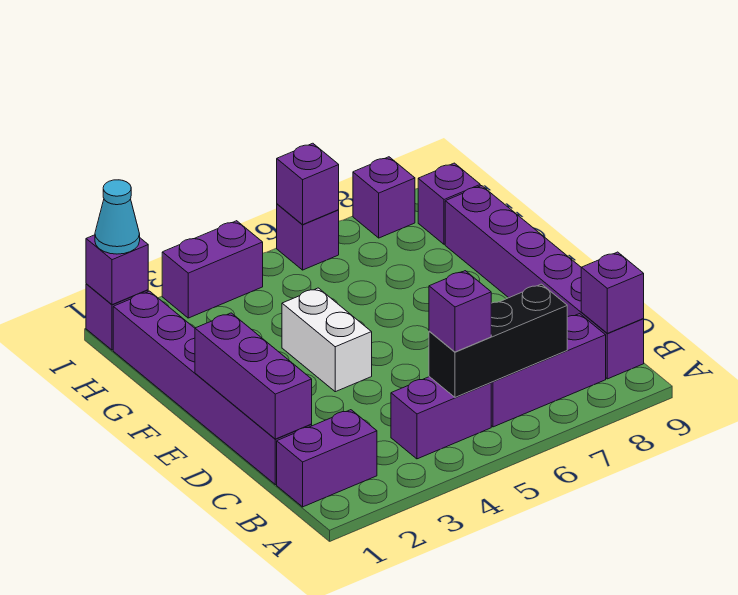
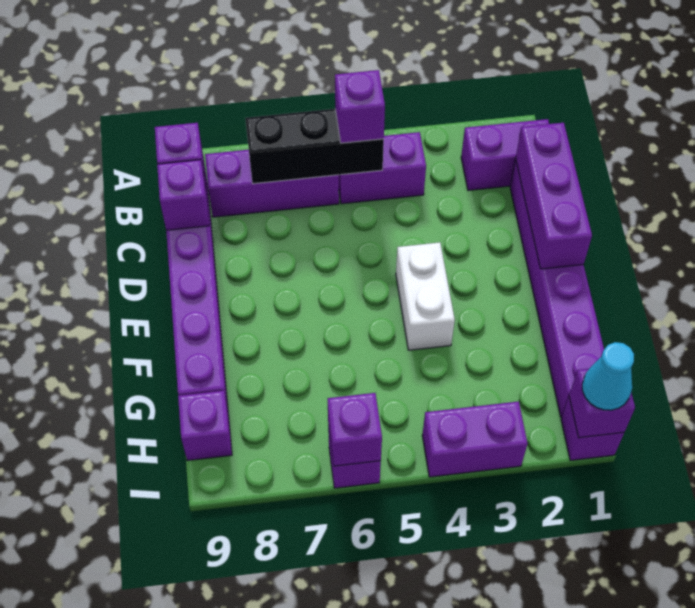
purple brick I8 level 1 -> purple brick C9 level 2

